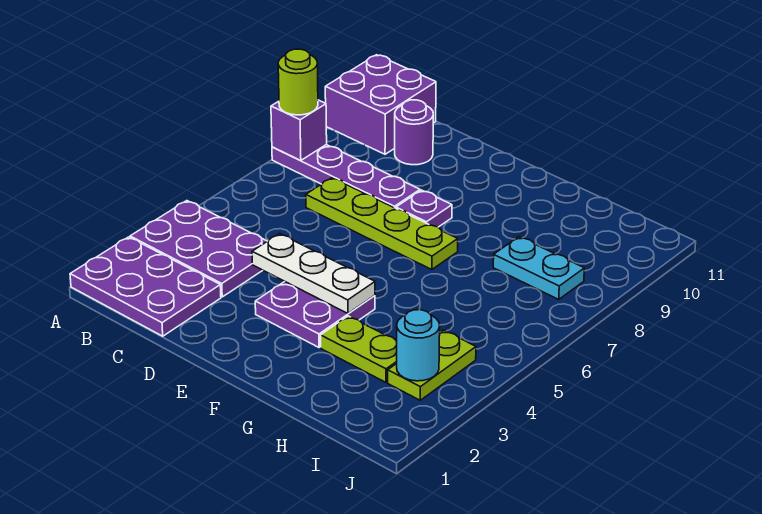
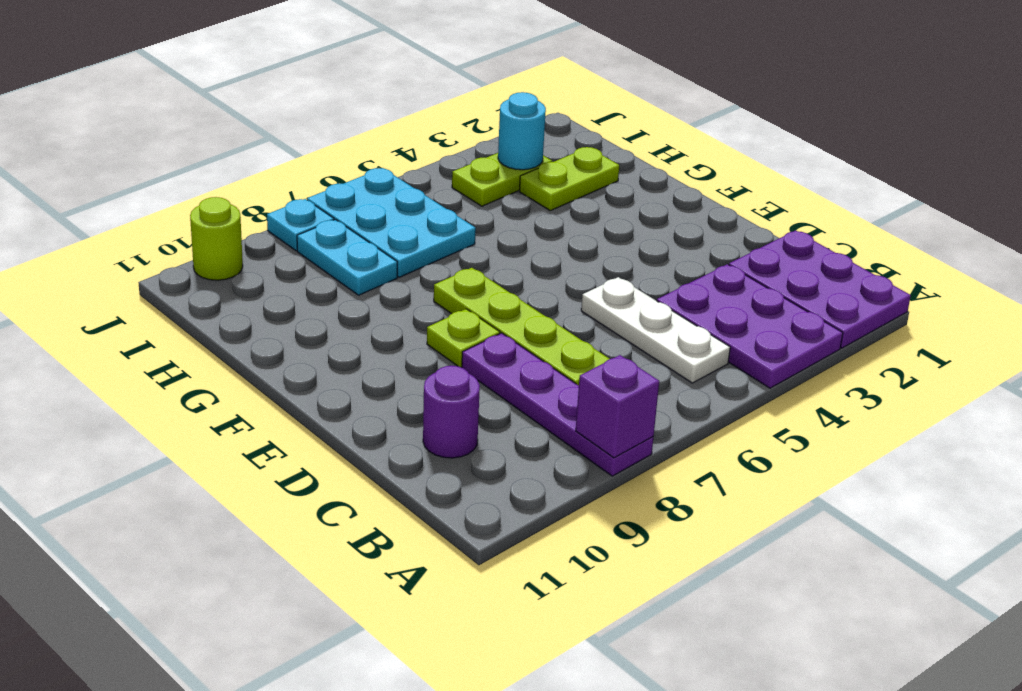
lime round brick A8 level 3 -> lime round brick J10 level 1
purple brick A10:B11 level 1 -> none
white plate D4:F4 level 2 -> white plate B5:D5 level 1
purple plate E3:F4 level 1 -> none
purple plate E8 level 1 -> lime plate E8 level 1
lime plate G3:H3 level 1 -> lime plate H2:H3 level 1
none -> cyan plate H6:J7 level 1
none -> cyan plate J8 level 1

